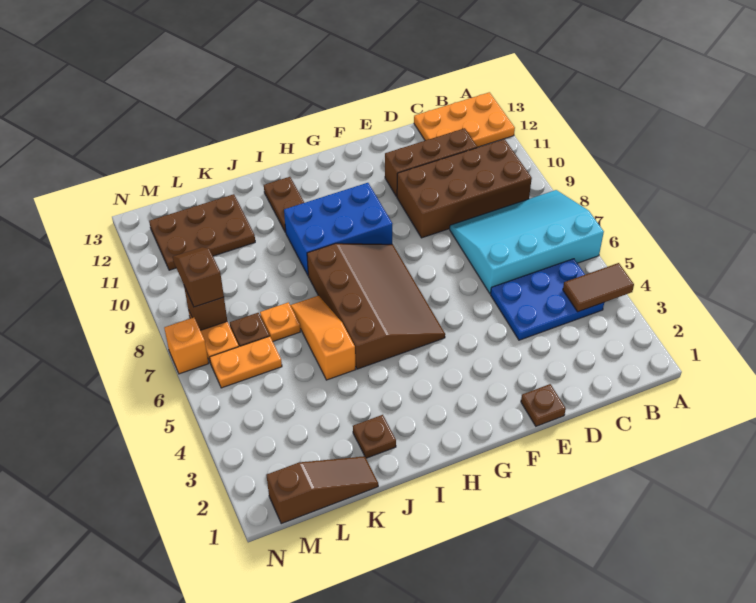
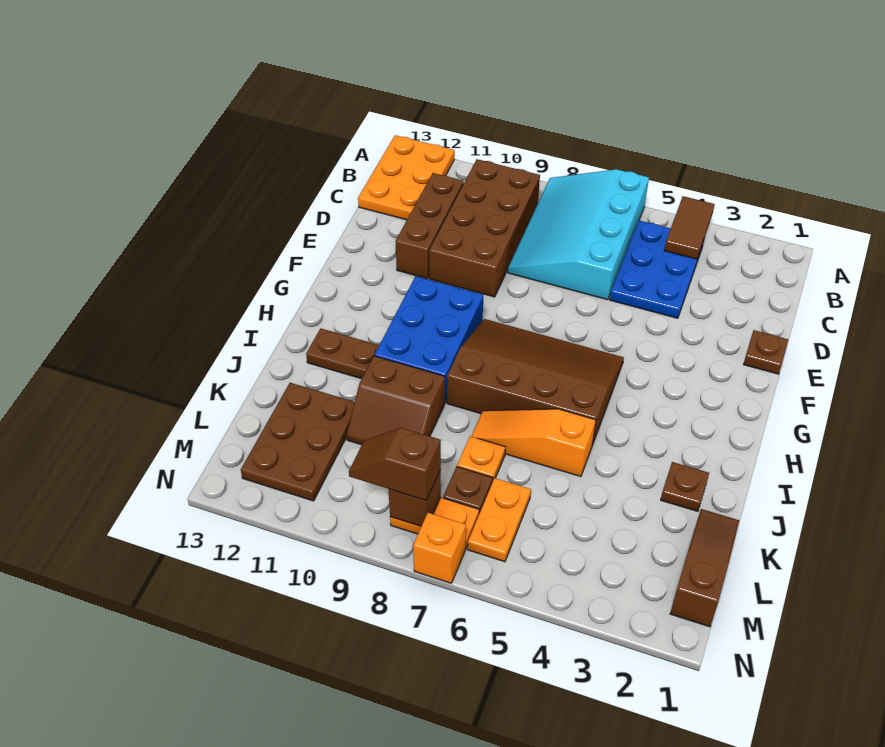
none -> brown slope J9:K10 level 1 top J

